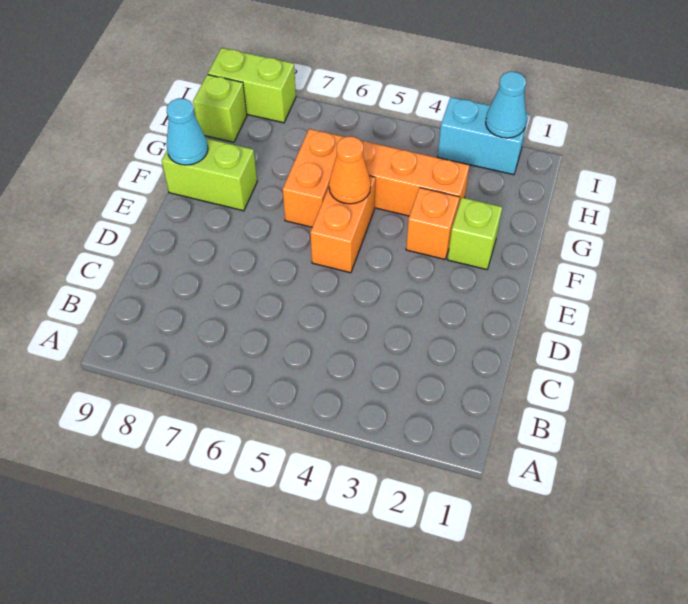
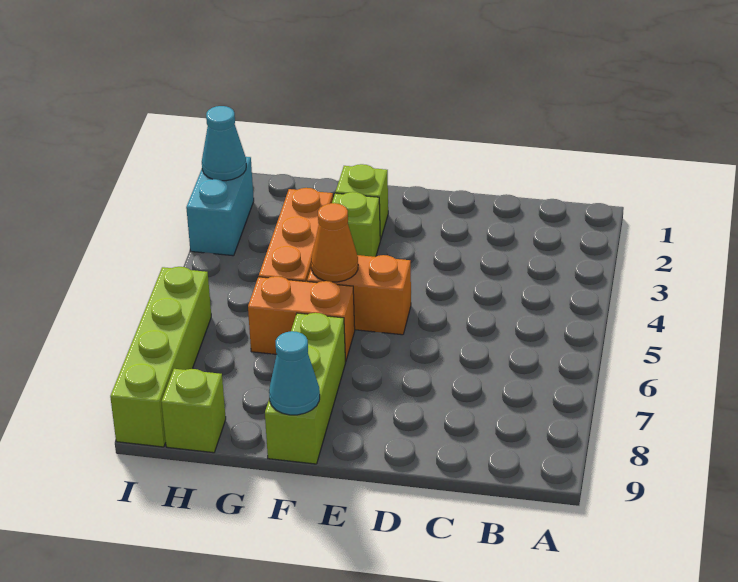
orange brick F3 level 1 -> lime brick F3 level 1
lime brick F8:F9 level 1 -> lime brick F7:F9 level 1
lime brick I8:I9 level 1 -> lime brick I6:I9 level 1

